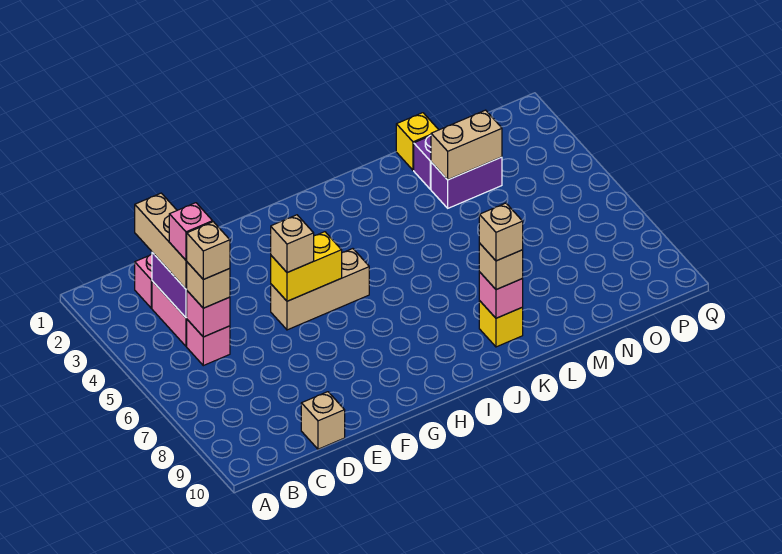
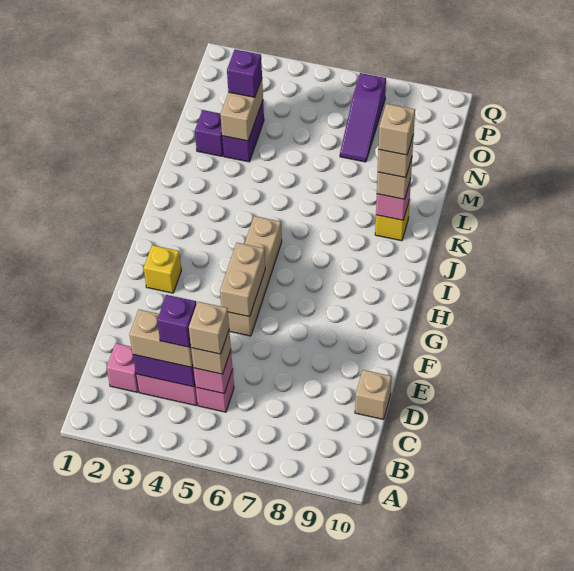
tan brick C2:C4 level 3 -> tan brick C3:C4 level 3
pink brick C4 level 4 -> purple brick C4 level 4
tan brick F5:H5 level 1 -> tan brick F5:I5 level 1
yellow brick F5:G5 level 2 -> tan brick F5:G5 level 2
tan brick F5 level 3 -> tan brick K9 level 5
yellow brick M1 level 1 -> yellow brick G2 level 1
none -> purple brick N3 level 3
none -> purple slope N7:P7 level 1 top P

